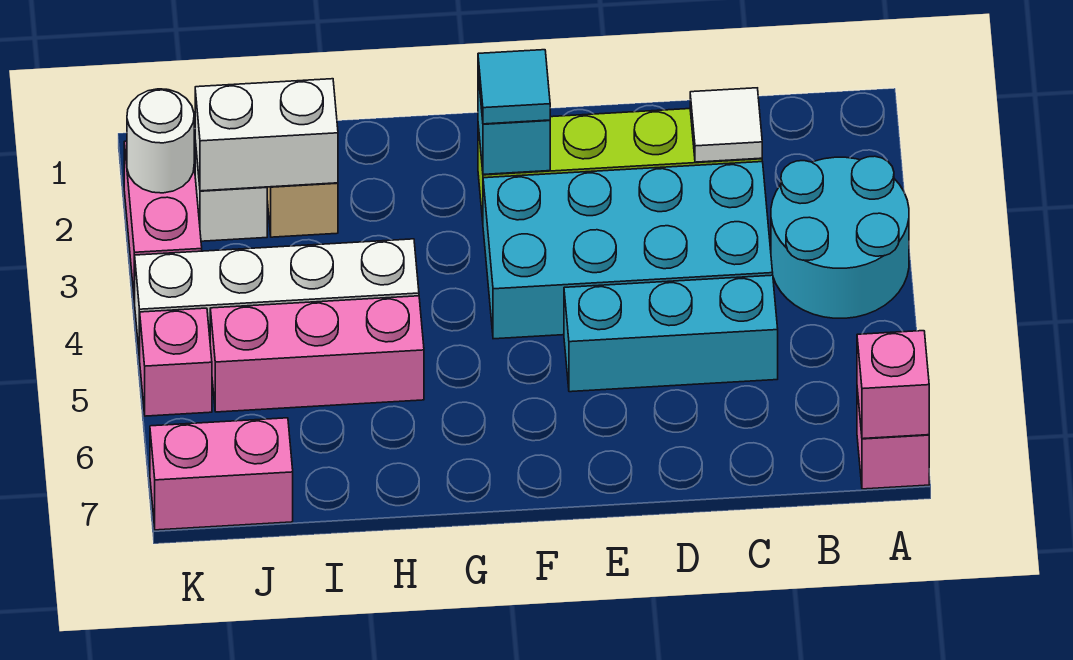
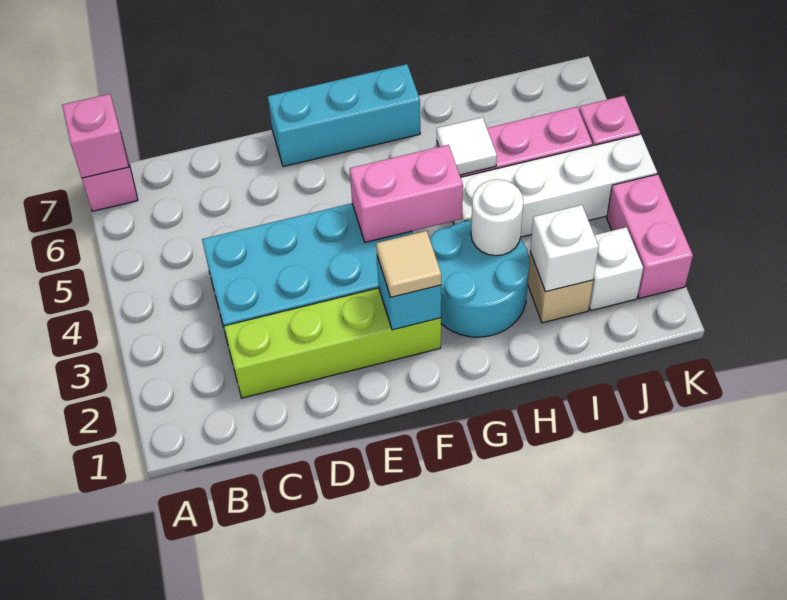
cyan round brick A3:B4 level 1 -> cyan round brick G2:H3 level 1
white tile C2 level 2 -> white tile H5 level 2
cyan brick C5:E5 level 1 -> cyan brick E7:G7 level 1
cyan tile F2 level 3 -> tan tile F2 level 3
white brick I2:J2 level 2 -> white brick I2 level 2
pink brick J7:K7 level 1 -> pink brick F4:G4 level 2
white round brick K2 level 2 -> white round brick H3 level 2

